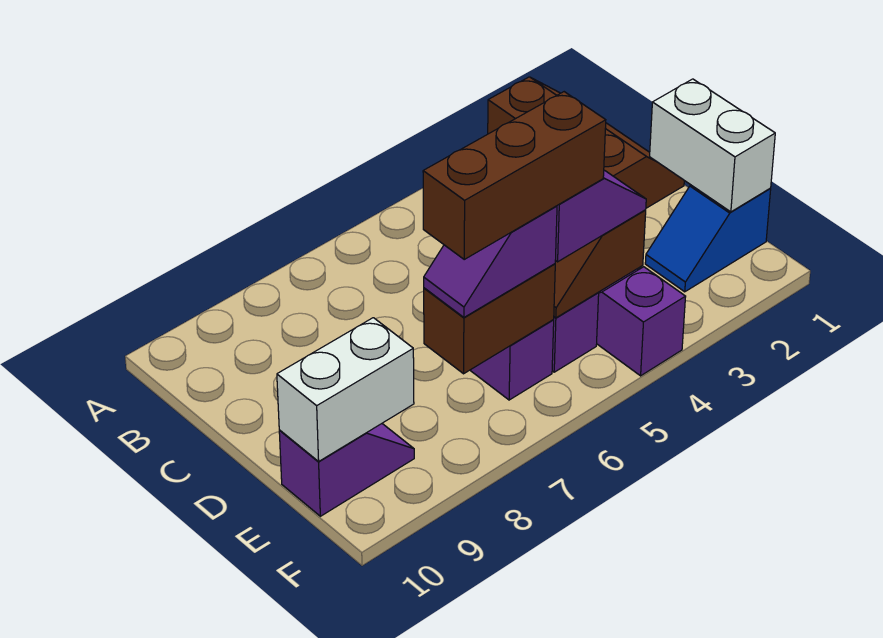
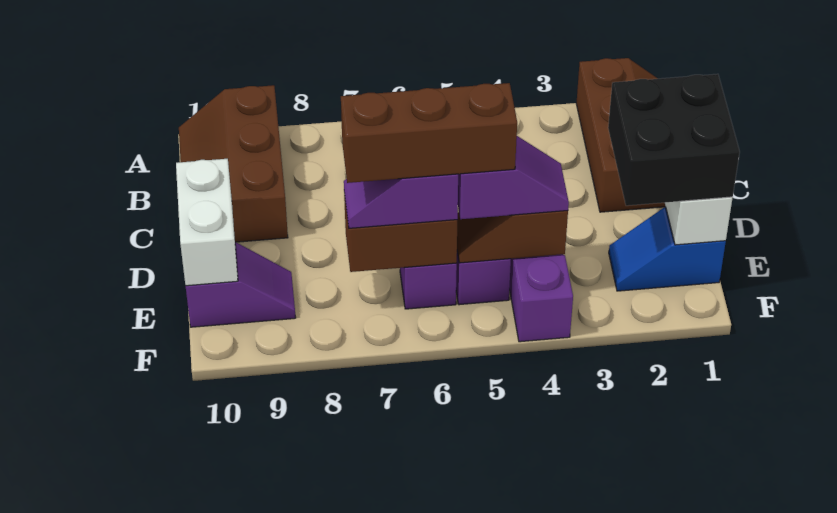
none -> brown slope A9:C10 level 1 top 9
none -> black brick D1:E2 level 3
white brick E9:E10 level 2 -> white brick D10:E10 level 2

